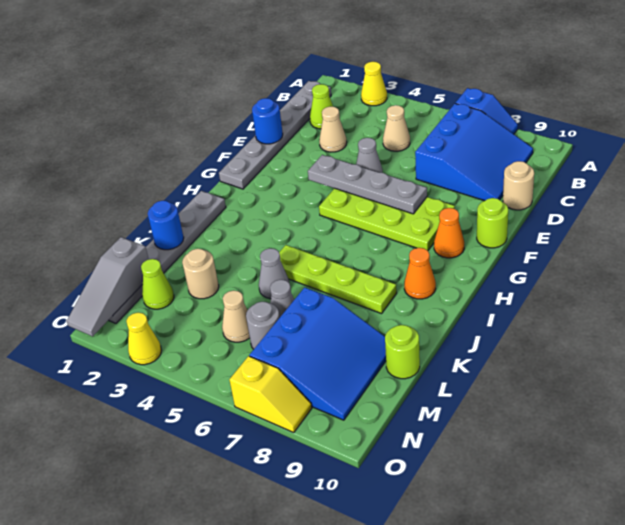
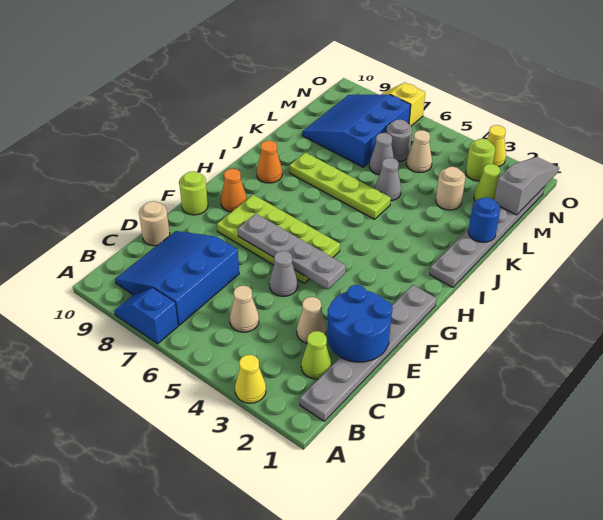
blue round brick E1 level 2 -> blue round brick D1:E2 level 2
lime round brick L10 level 1 -> lime round brick N3 level 1

